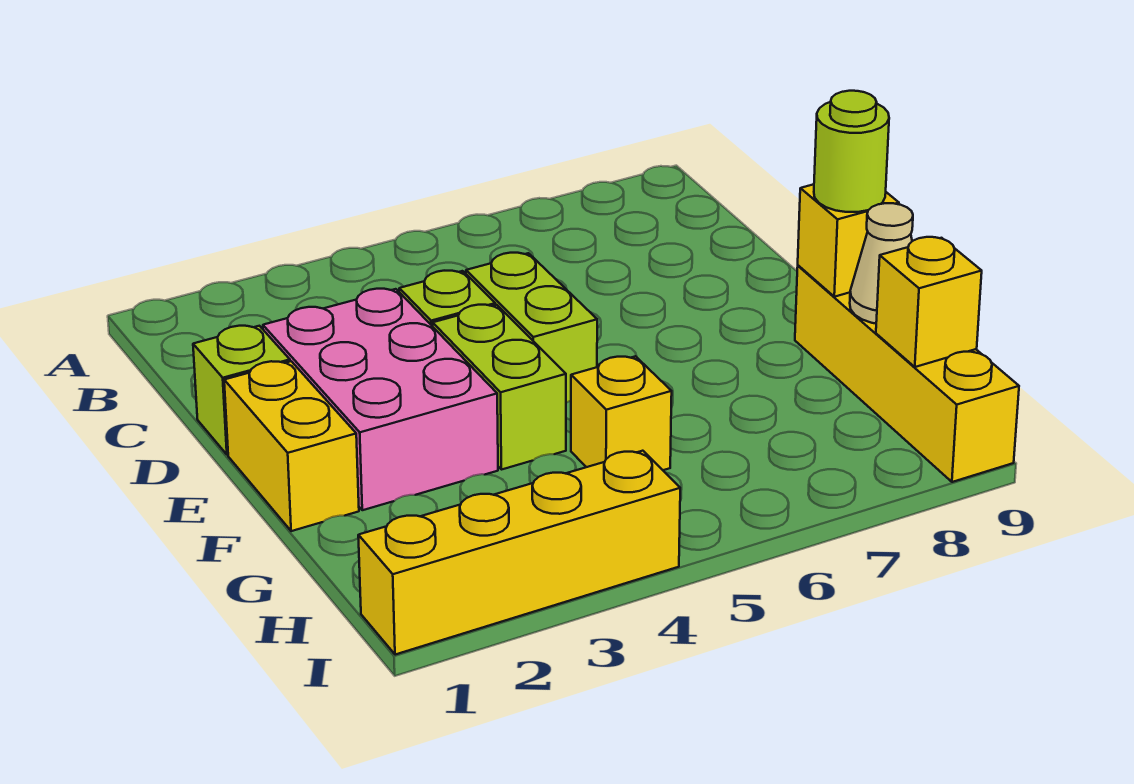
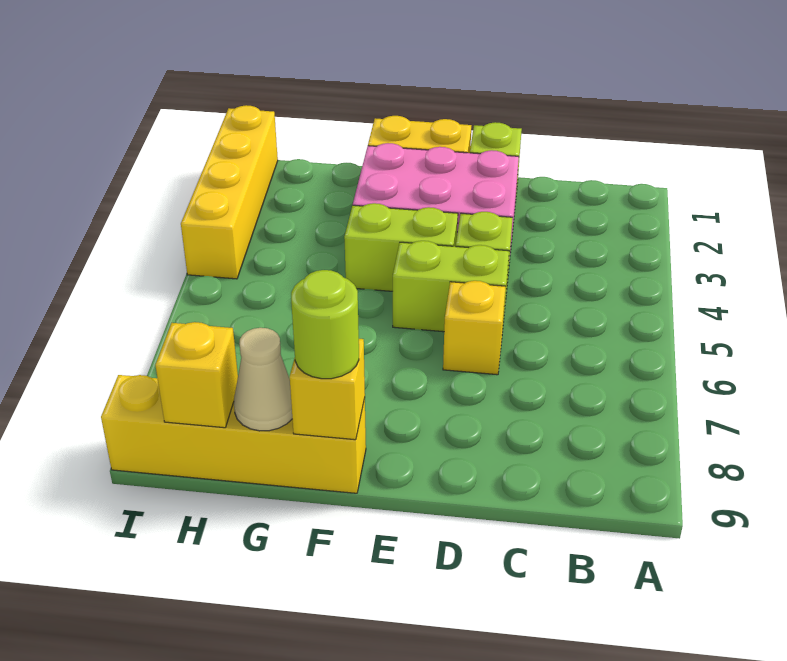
yellow brick G5 level 1 -> yellow brick D6 level 1

